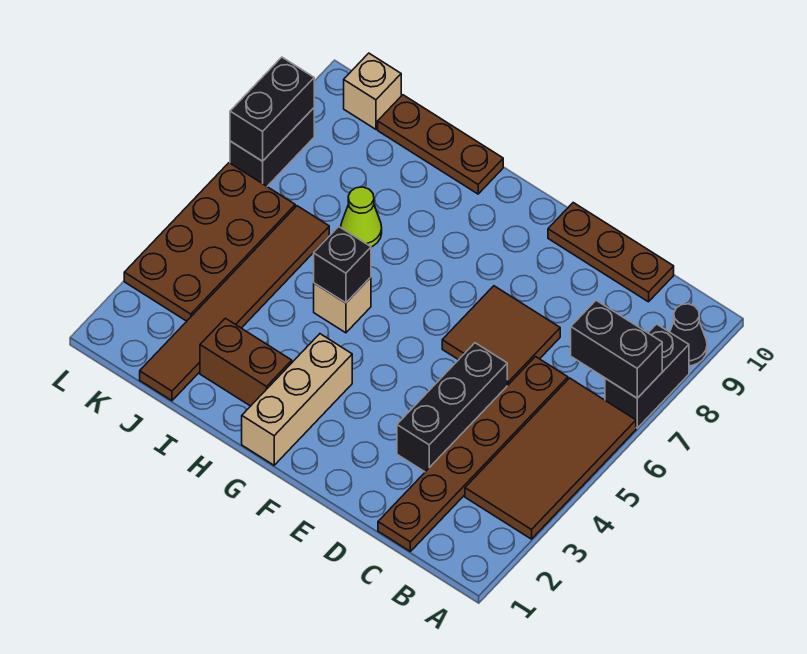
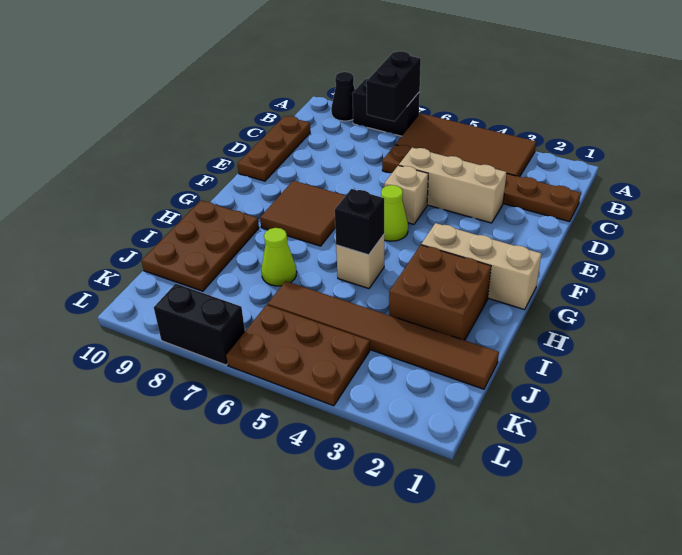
black brick D3:D5 level 1 -> tan brick D3:D5 level 1
brown tile D6:E7 level 1 -> brown tile F7:G8 level 1
none -> lime cone F5 level 1
brown brick H2:I2 level 1 -> brown brick H2:I3 level 1
brown plate H10:J10 level 1 -> brown plate H9:J10 level 1
brown plate K3:L6 level 1 -> brown plate K4:L6 level 1
tan brick K10 level 1 -> tan brick E5 level 1
black brick L7:L8 level 2 -> none

